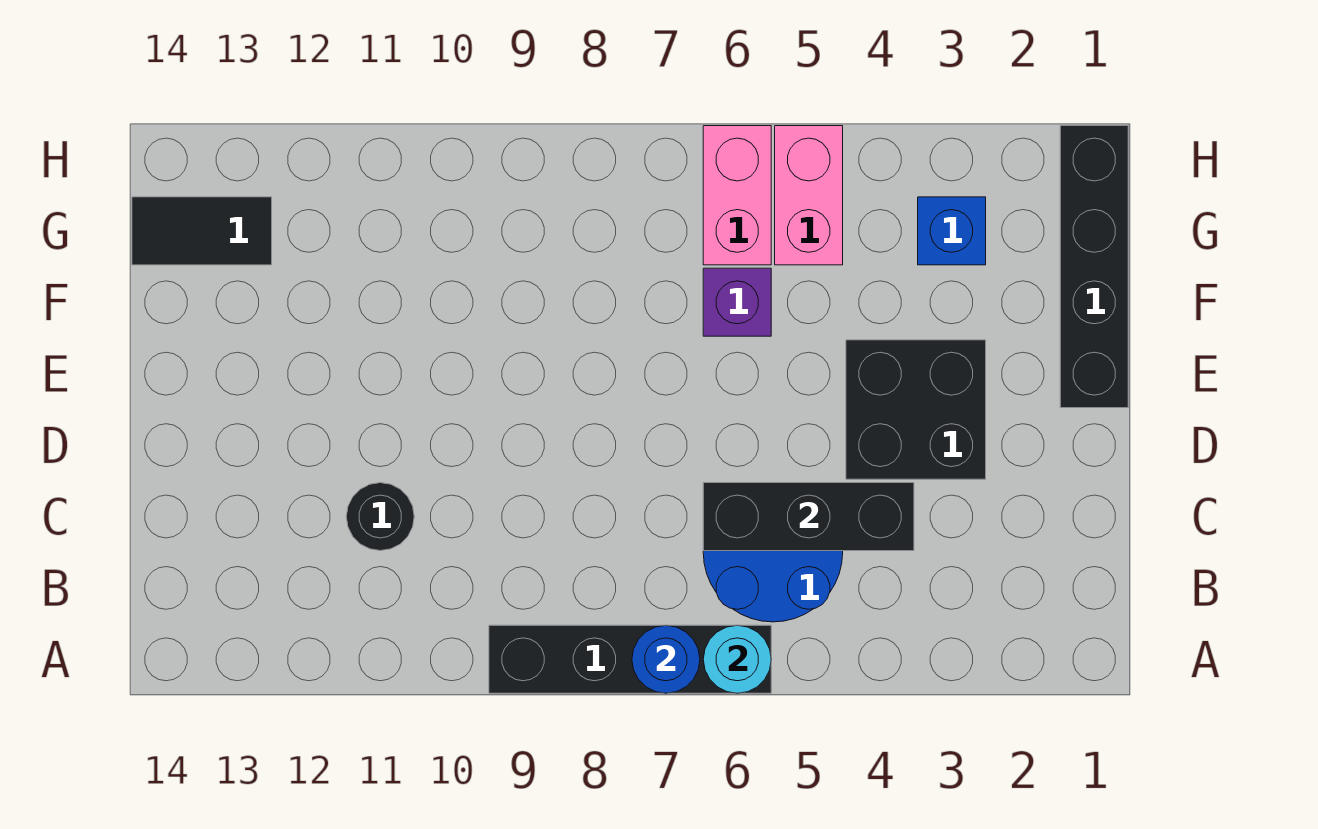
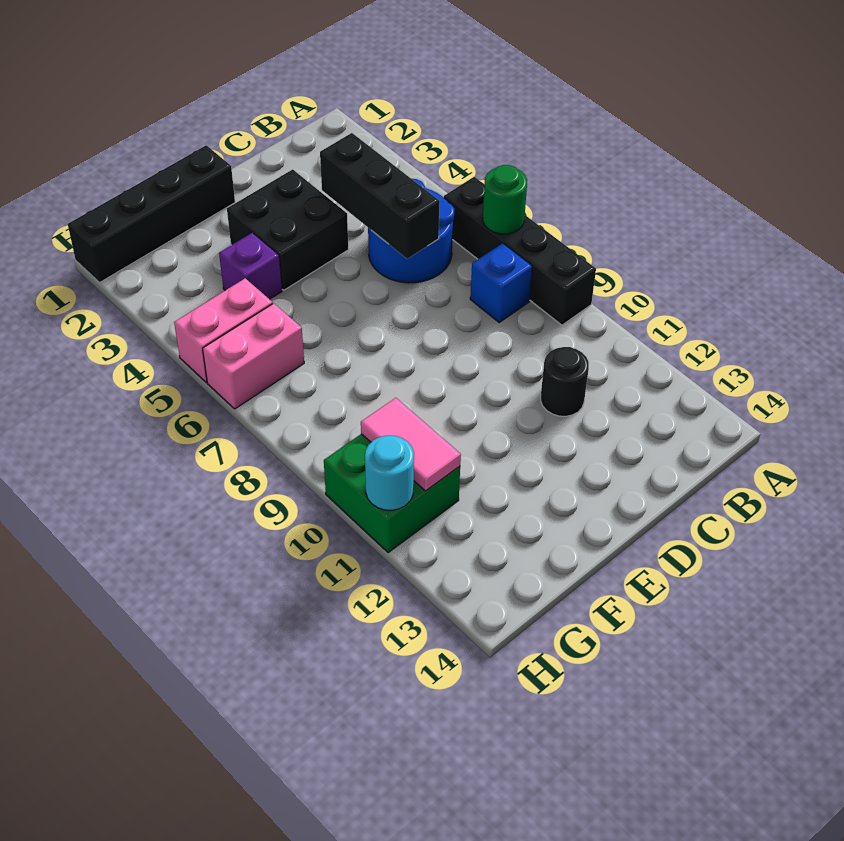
cyan round brick A6 level 2 -> cyan round brick H11 level 2
blue round brick A7 level 2 -> green round brick A7 level 2
purple brick F6 level 1 -> purple brick F4 level 1
blue brick G3 level 1 -> blue brick B8 level 1
none -> green brick G10:H11 level 1
none -> pink tile G10:G11 level 2
black tile G13:G14 level 1 -> none

